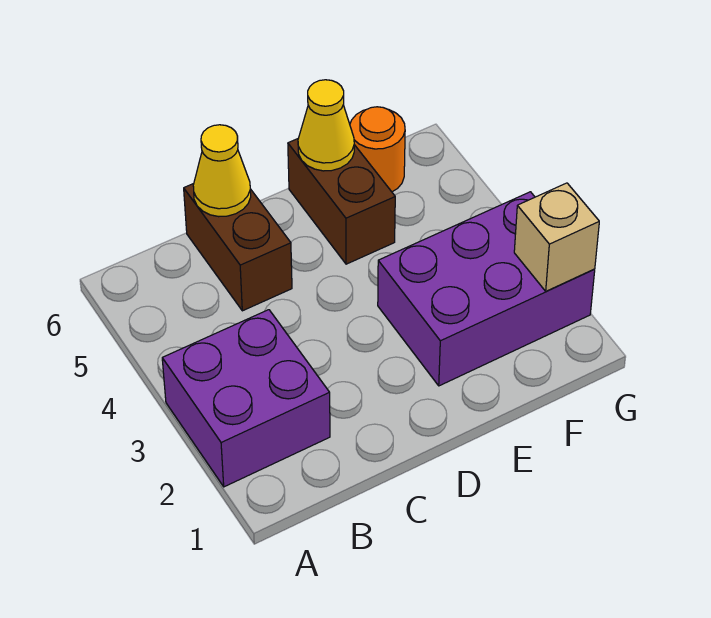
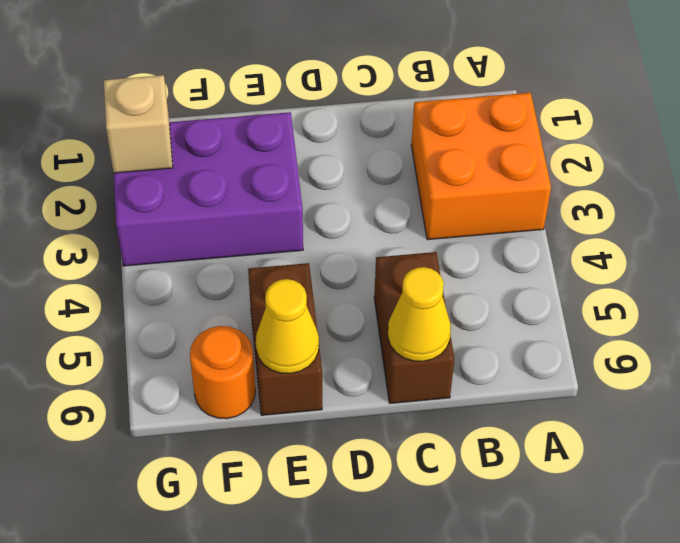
purple brick A2:B3 level 1 -> orange brick A2:B3 level 1

